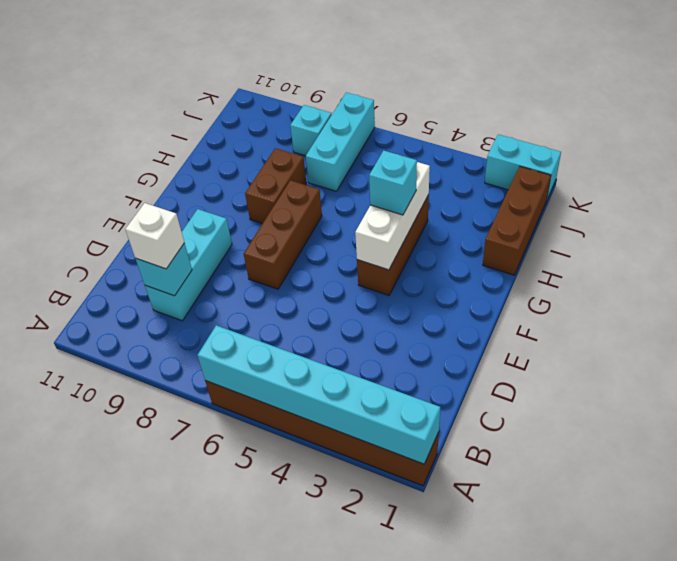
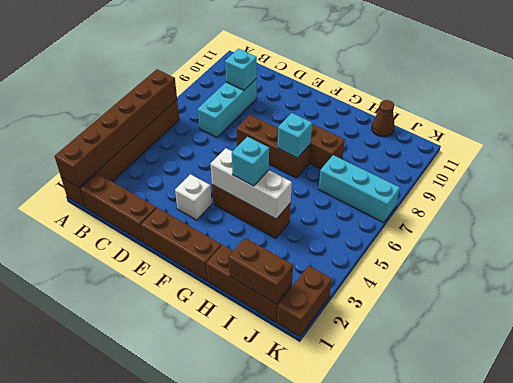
cyan brick A1:A6 level 2 -> brown brick A1:A6 level 2
none -> brown brick B1:D1 level 1
cyan brick C9:E9 level 1 -> cyan brick C7:C9 level 1
white brick C9 level 3 -> white brick E3 level 1
none -> brown brick E1:G1 level 1
none -> brown brick I1:J1 level 2
none -> brown cone I11 level 1
cyan brick J8 level 1 -> cyan brick G7 level 2
cyan brick K1:K2 level 1 -> brown brick K1:K2 level 1

